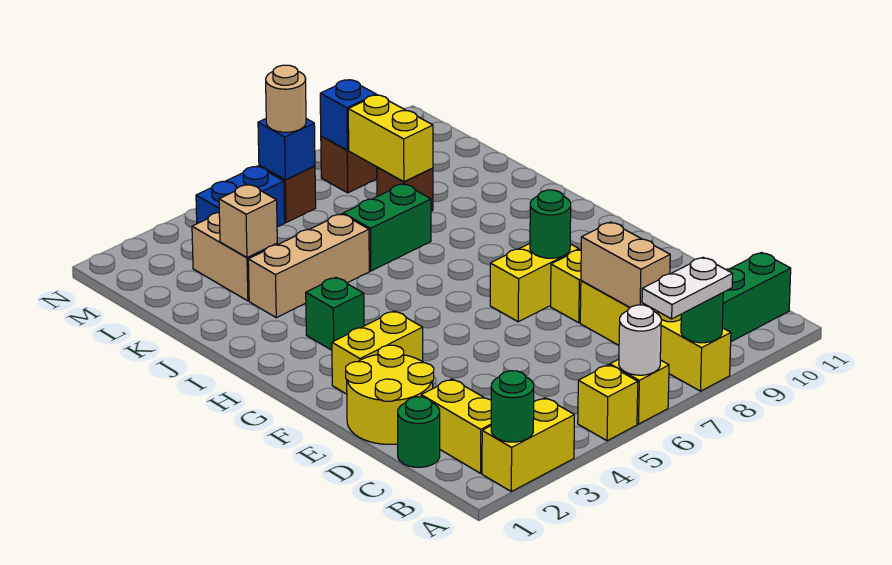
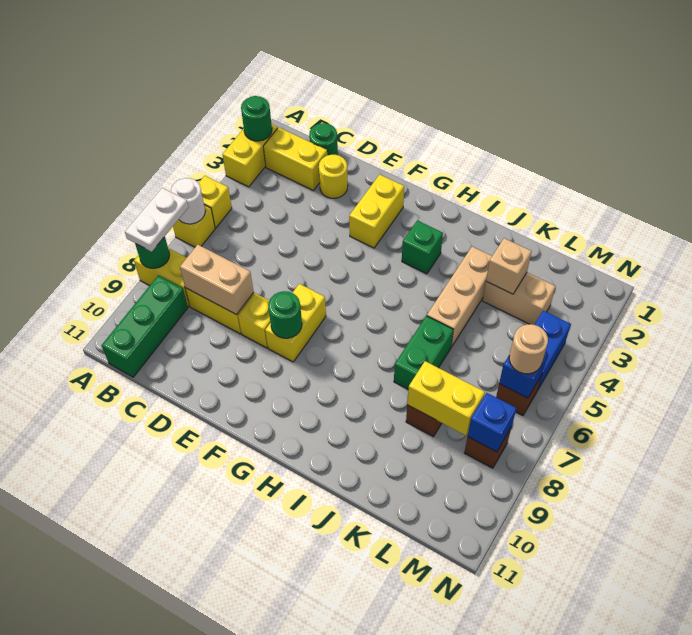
yellow round brick D1:E2 level 1 -> yellow round brick D2 level 1

